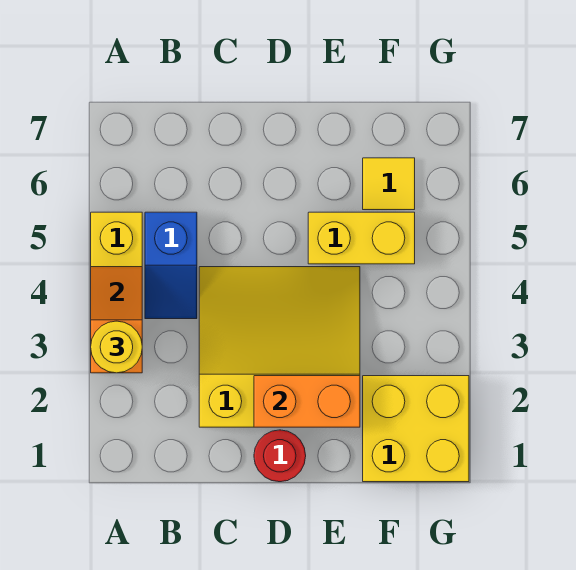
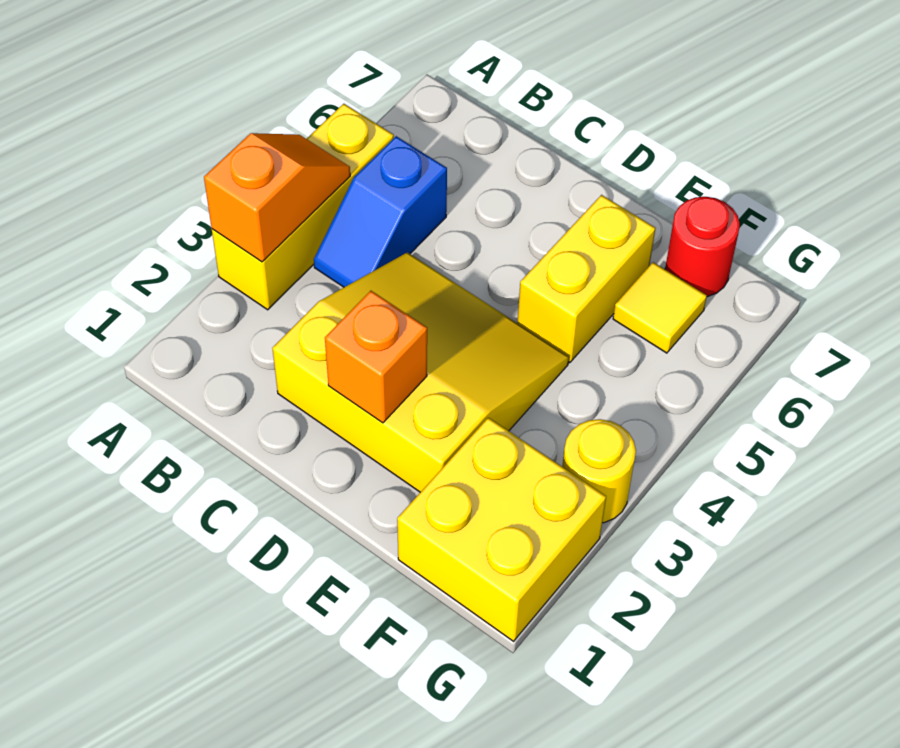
yellow round brick A3 level 3 -> yellow round brick G3 level 1
red round brick D1 level 1 -> red round brick F7 level 1
orange brick D2:E2 level 2 -> orange brick D2 level 2
yellow brick E5:F5 level 1 -> yellow brick E5:E6 level 1

